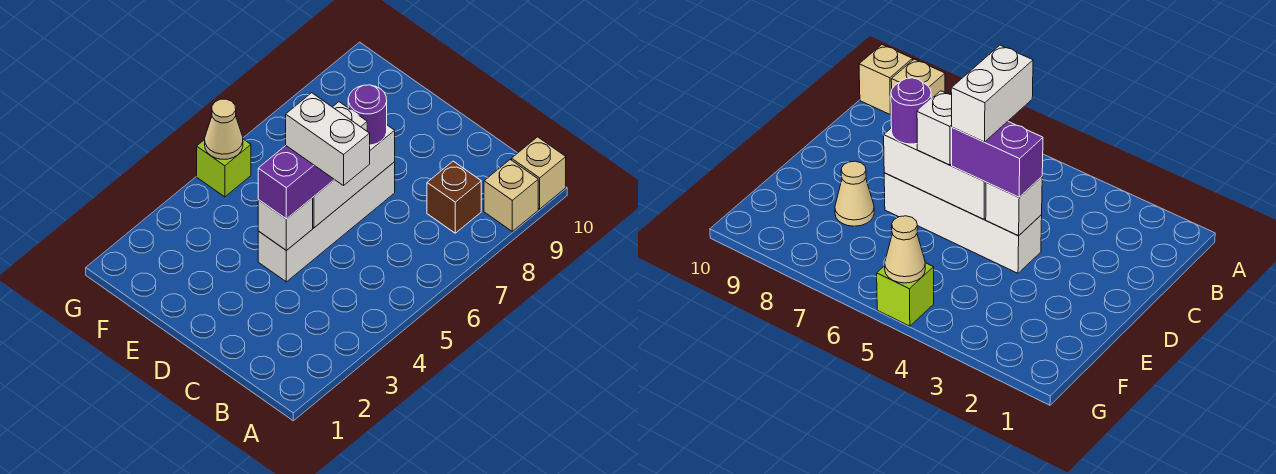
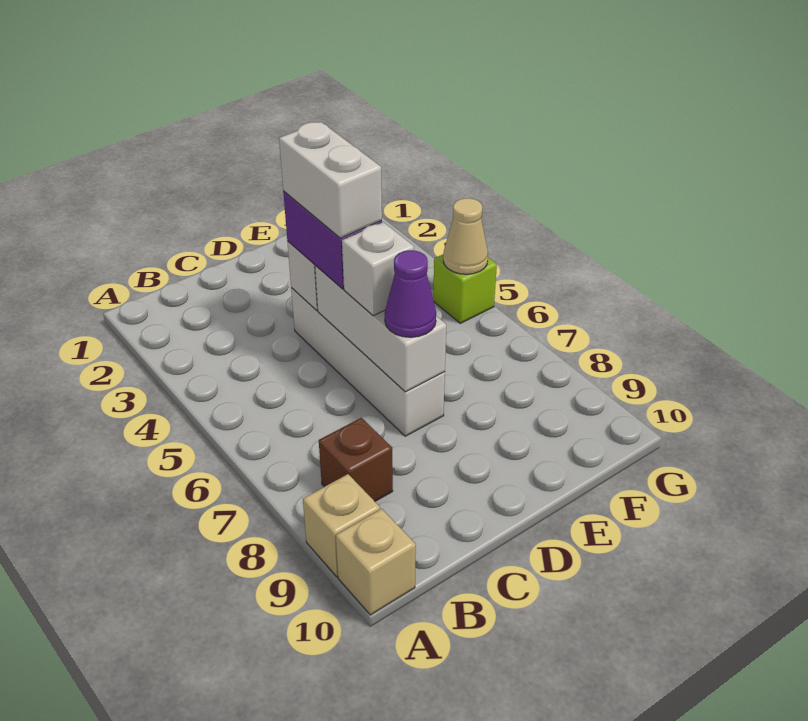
white brick C5:D5 level 4 -> white brick D4:D5 level 4
purple round brick D7 level 3 -> purple cone D7 level 3
tan cone E8 level 1 -> none

